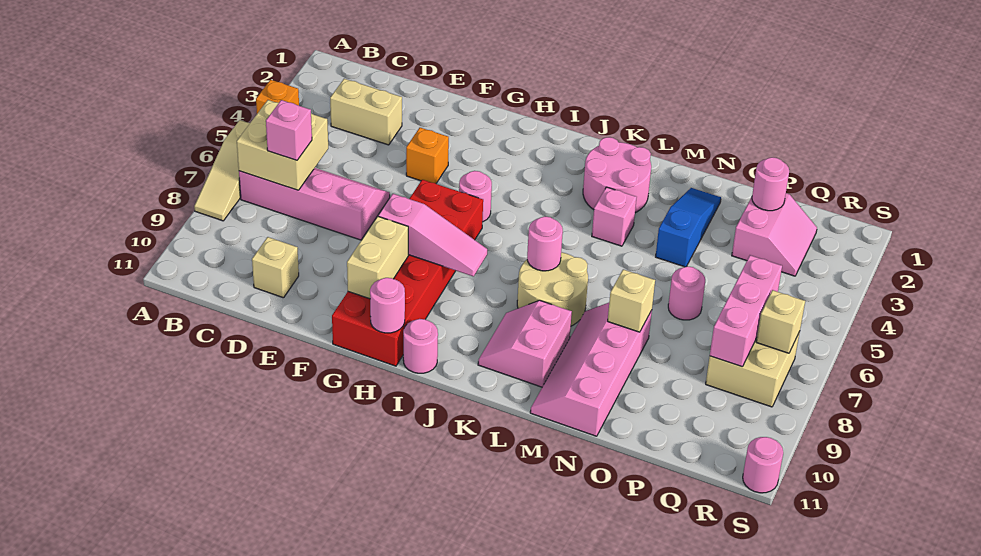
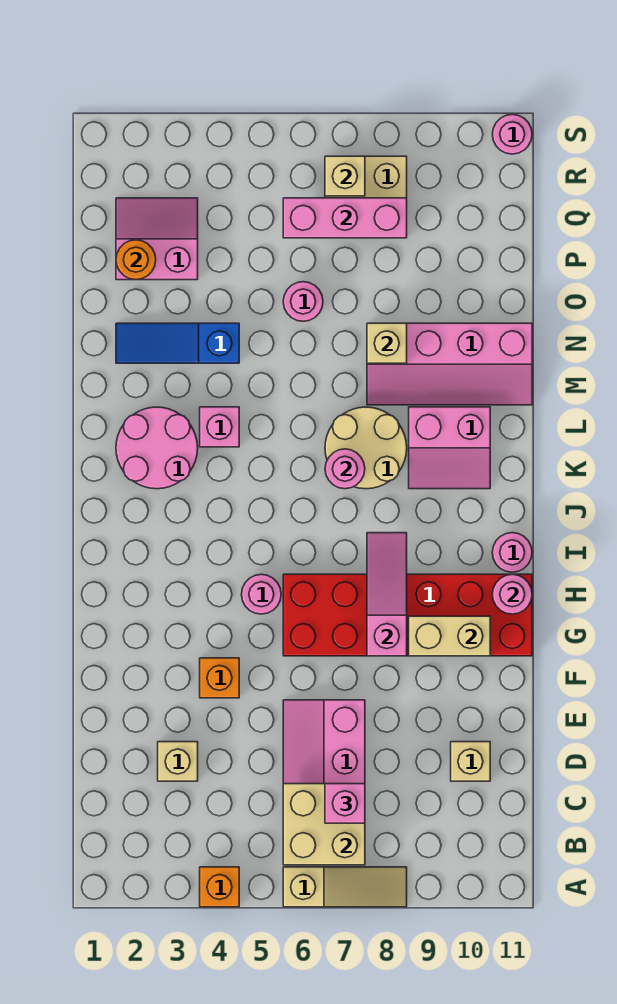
tan brick C3:D3 level 1 -> tan brick D3 level 1
pink round brick P2 level 2 -> orange round brick P2 level 2

